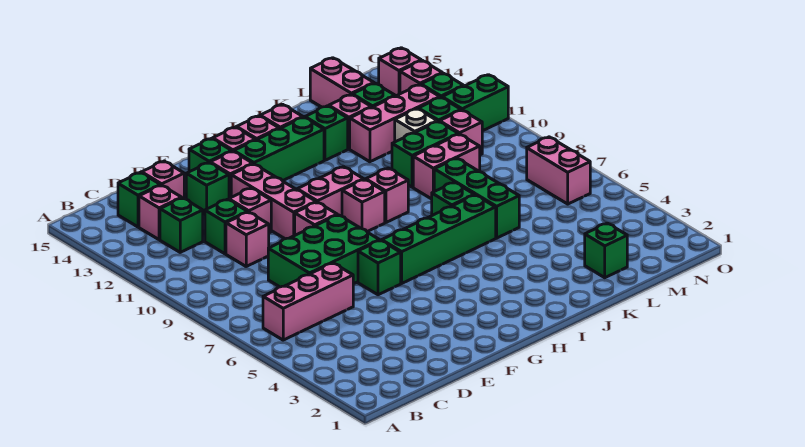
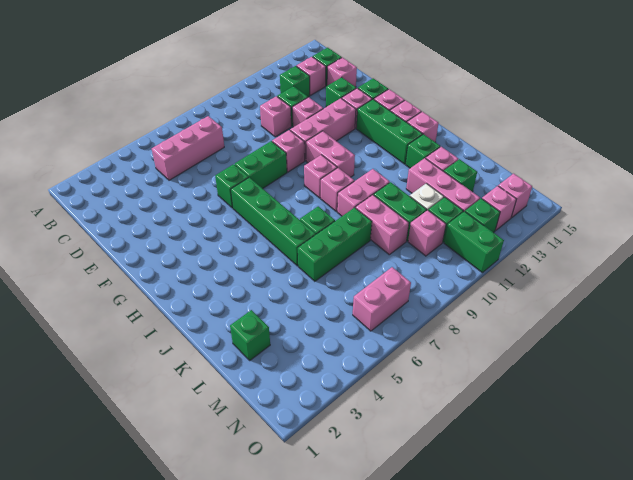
pink brick B6:D6 level 1 -> pink brick C5:C7 level 1
green brick D7:F8 level 1 -> green brick F7:F8 level 1
pink brick L14:L15 level 1 -> pink brick J9:J10 level 1

